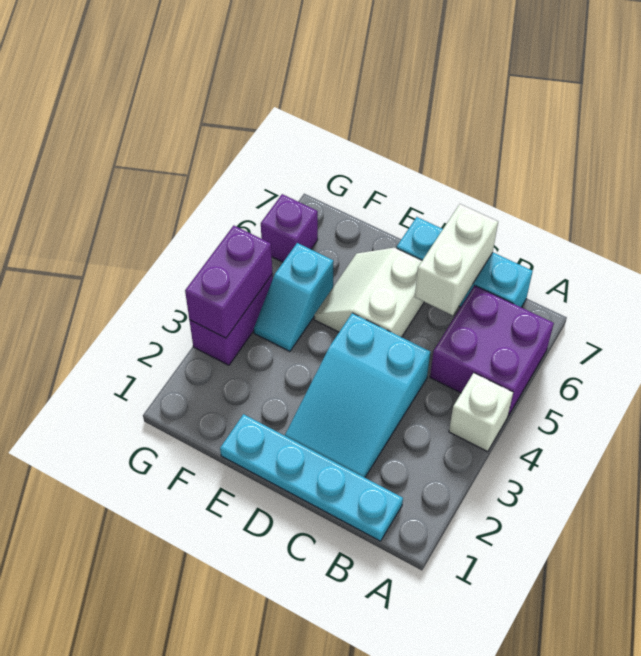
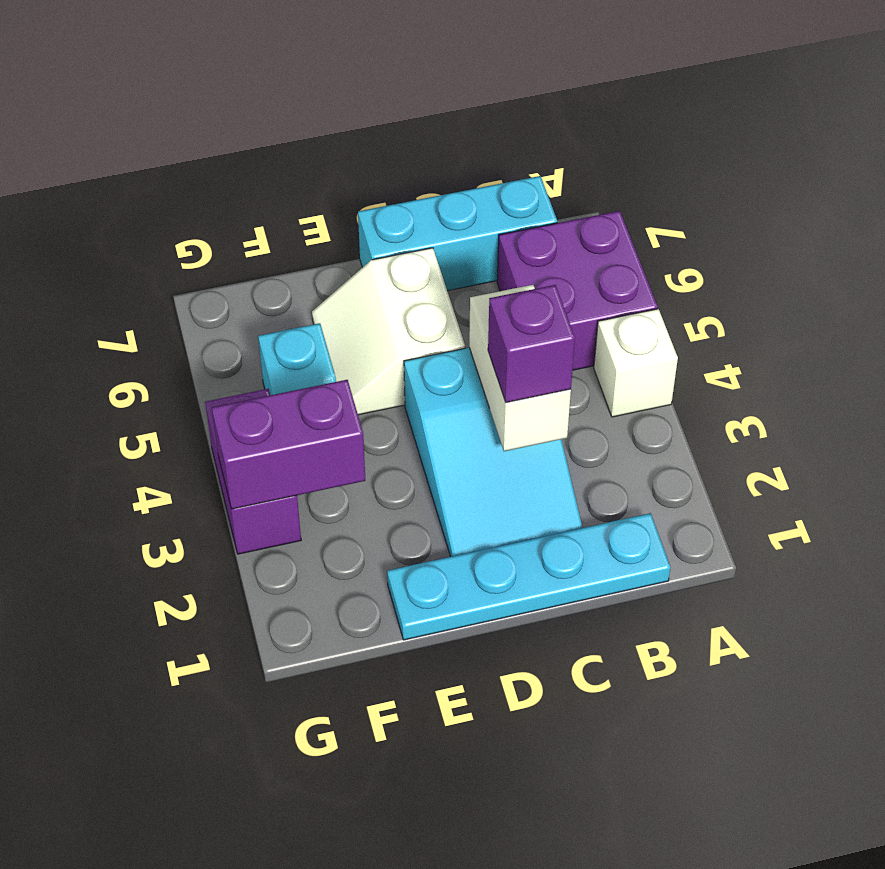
white brick C6:C7 level 2 -> white brick C3:C4 level 2
purple brick G3:G4 level 2 -> purple brick F3:G3 level 2
purple brick G6 level 1 -> purple brick C3 level 3

